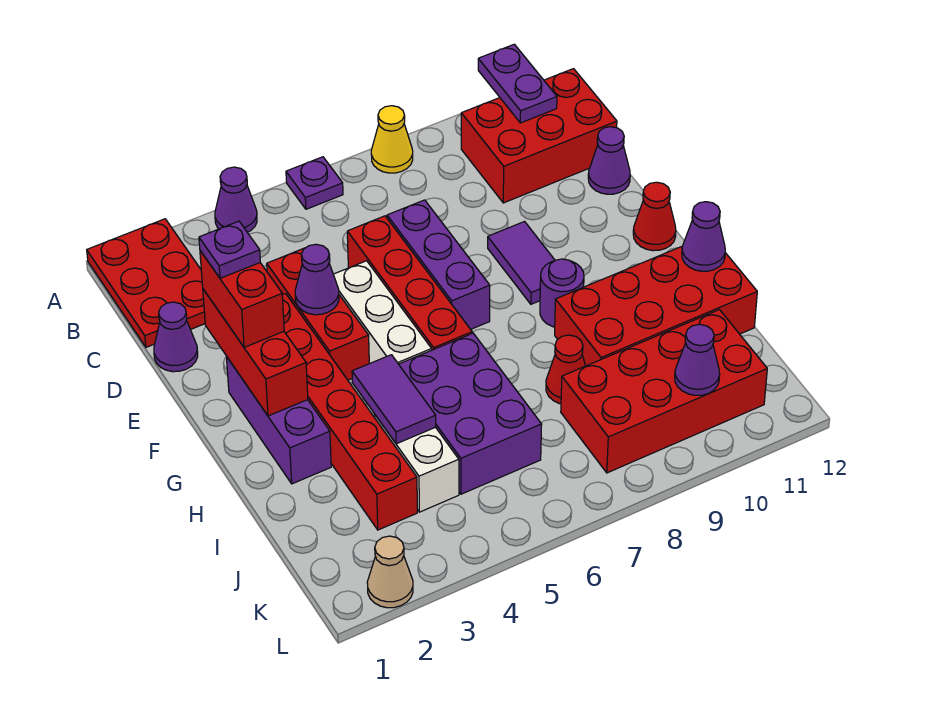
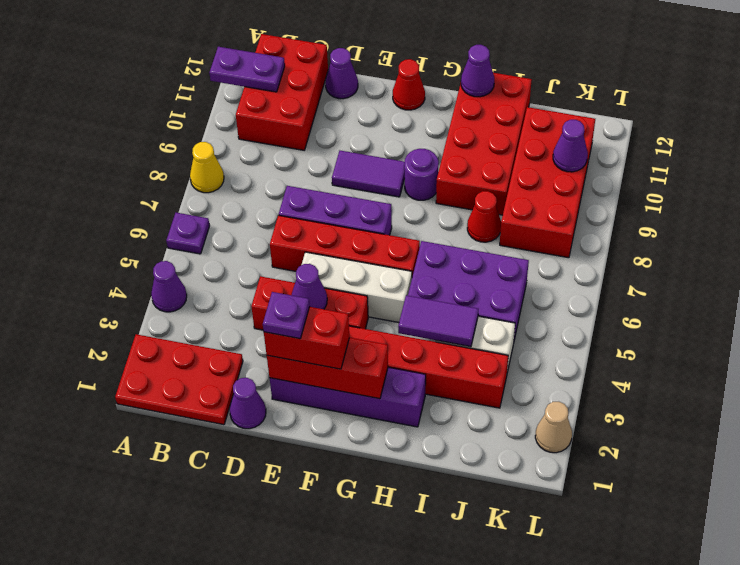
purple brick F2:H2 level 1 -> purple brick E2:H2 level 1

